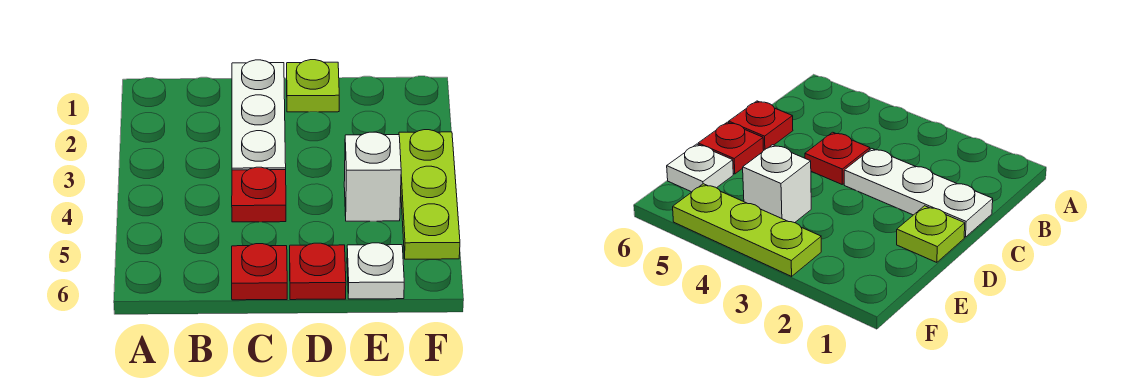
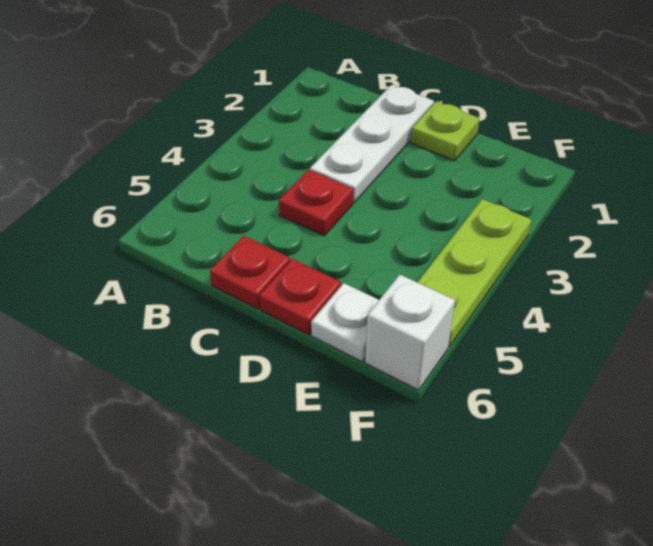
white brick E4 level 1 -> white brick F6 level 1

